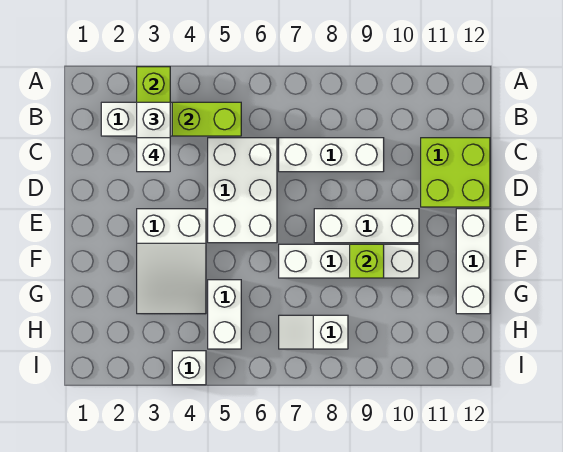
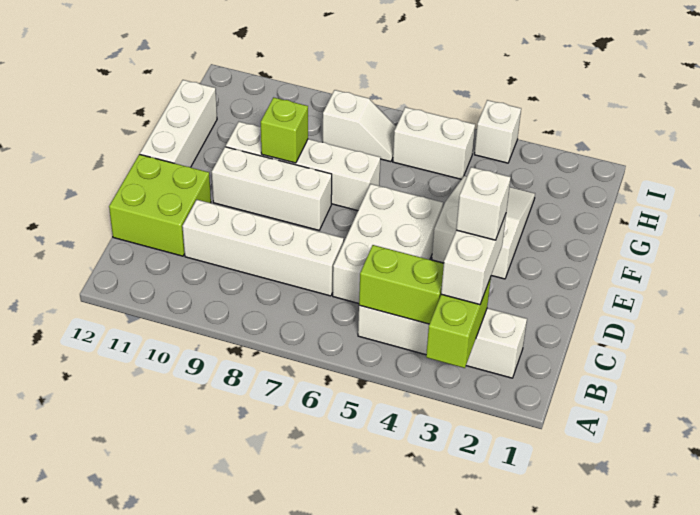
white brick C7:C9 level 1 -> white brick C7:C10 level 1
white brick G5:H5 level 1 -> white brick H5:H6 level 1

